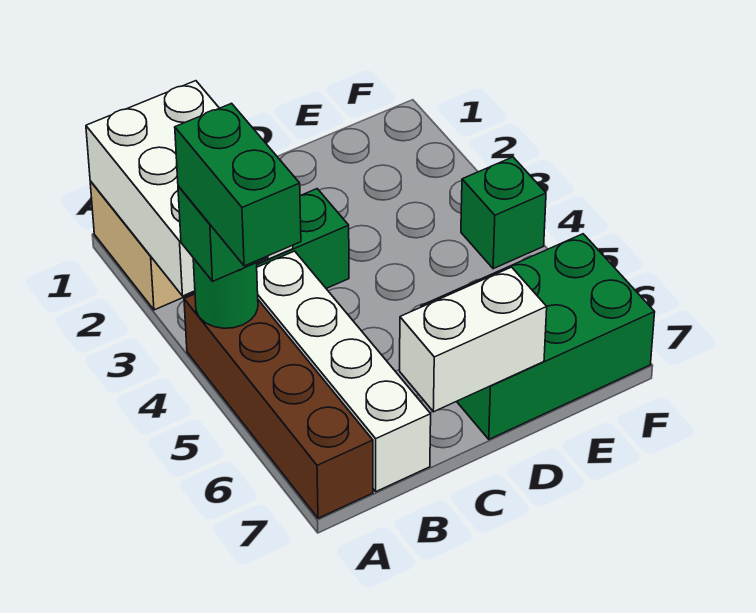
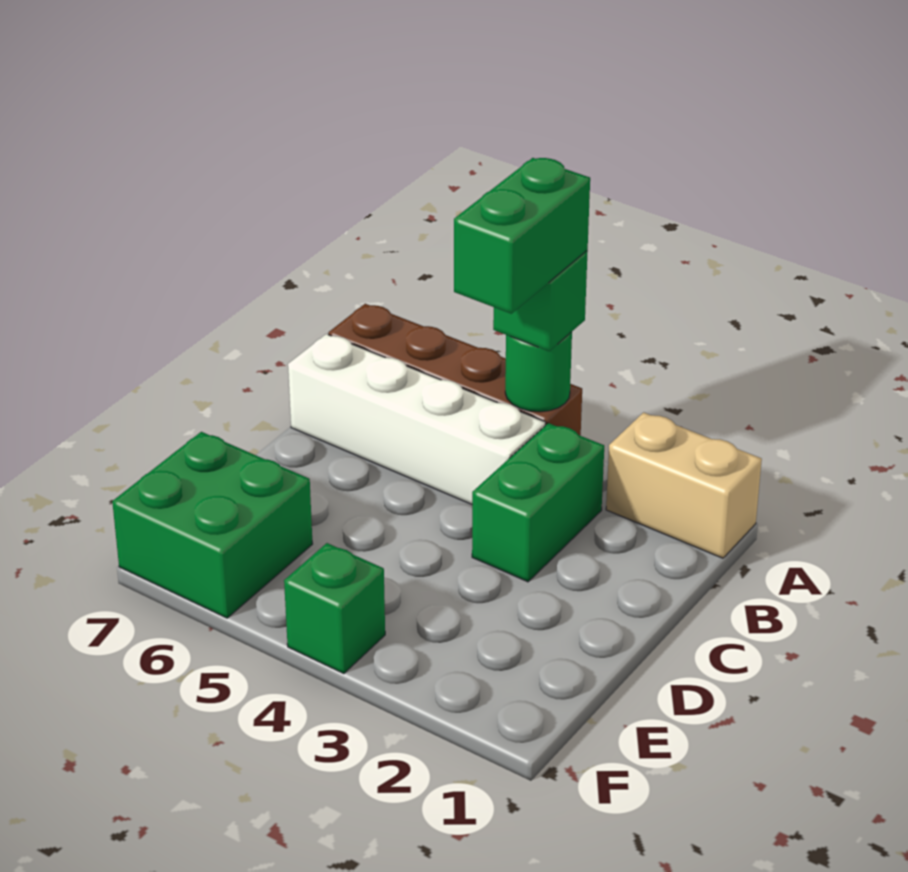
white brick A1:B3 level 2 -> none
green brick A4:A5 level 4 -> green brick A4:B4 level 4
white brick C7:D7 level 2 -> none
green brick D6:F7 level 1 -> green brick E6:F7 level 1

